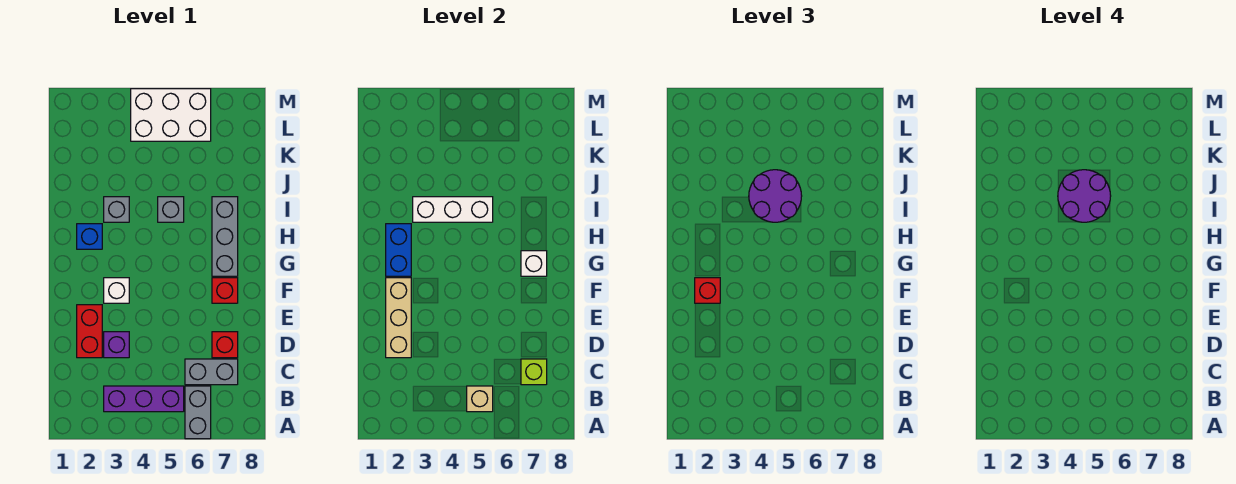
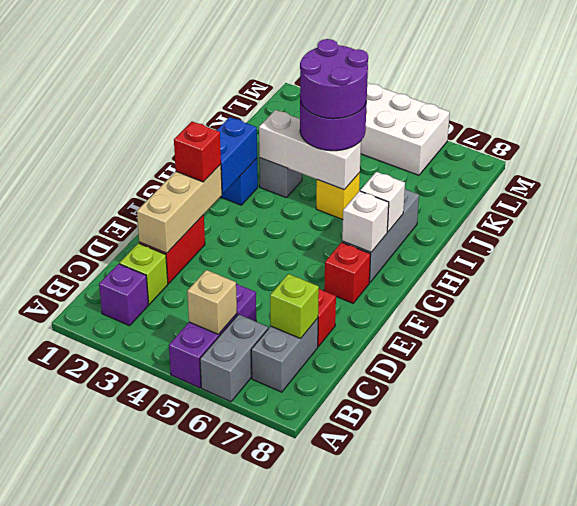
purple brick B3:B5 level 1 -> purple brick A5:C5 level 1
none -> lime brick C2 level 1
grey brick C6:C7 level 1 -> grey brick B7:C7 level 1
purple brick D3 level 1 -> purple brick B2 level 1
white brick F3 level 1 -> white brick H7 level 2
grey brick I5 level 1 -> yellow brick I5 level 1

